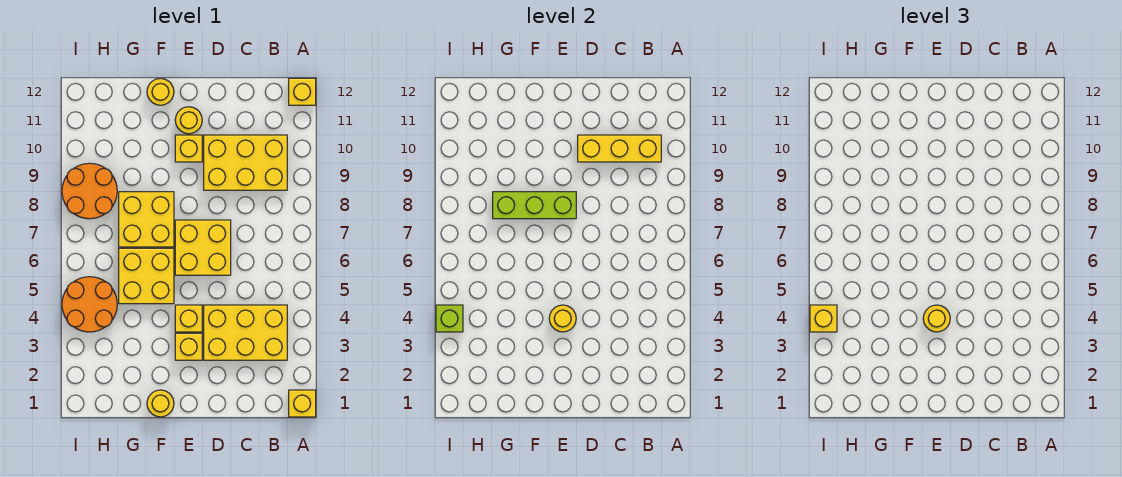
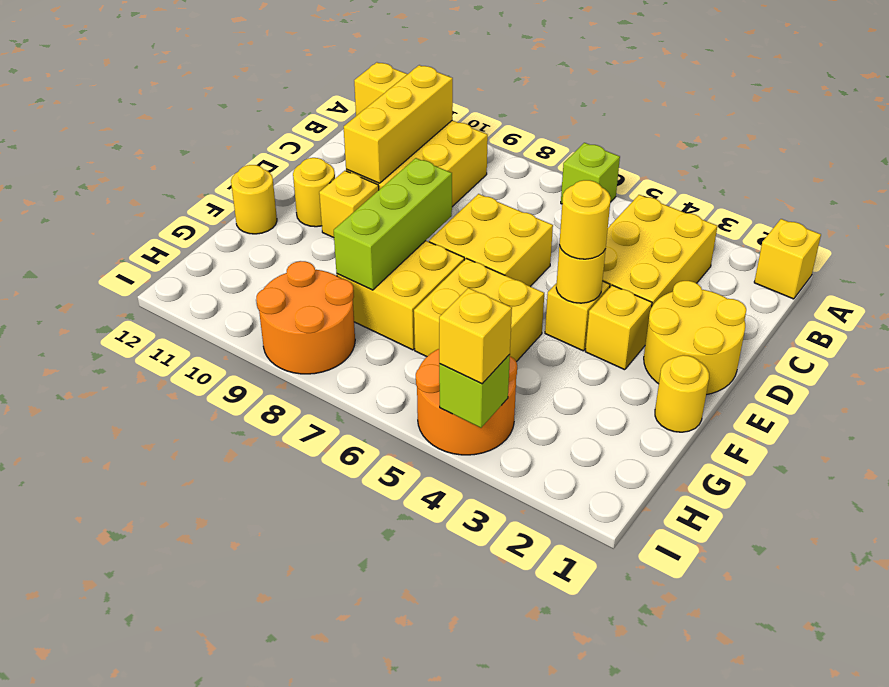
none -> lime brick A6 level 1
none -> yellow round brick D1:E2 level 1

